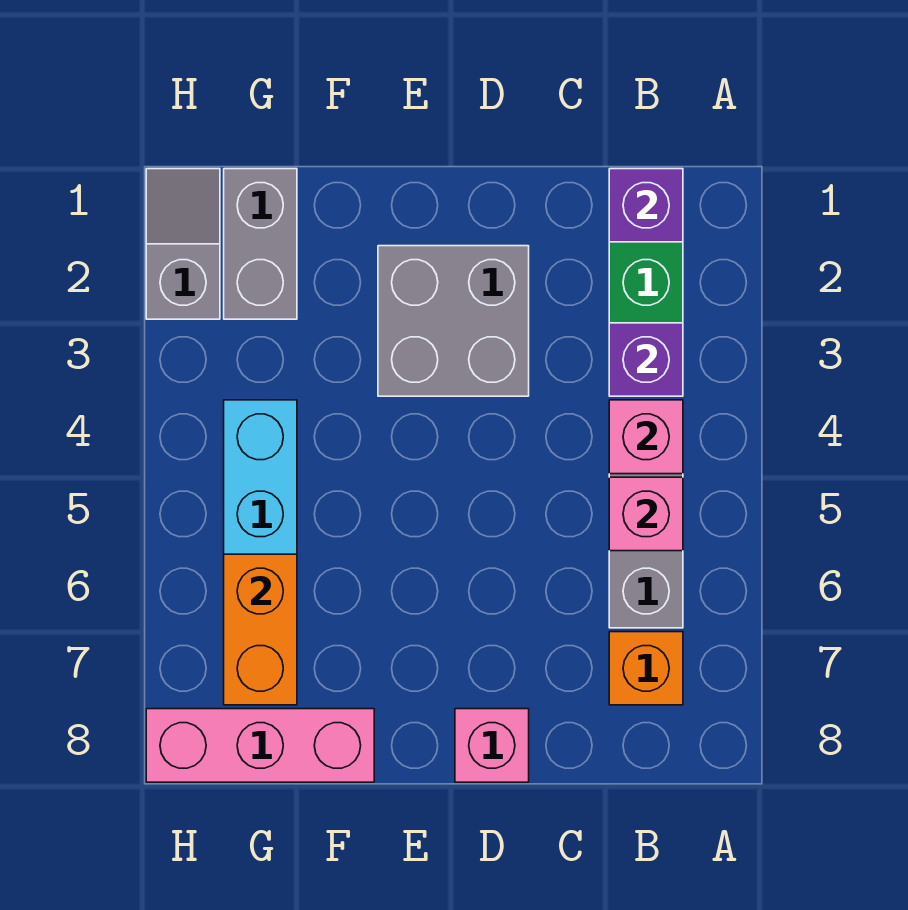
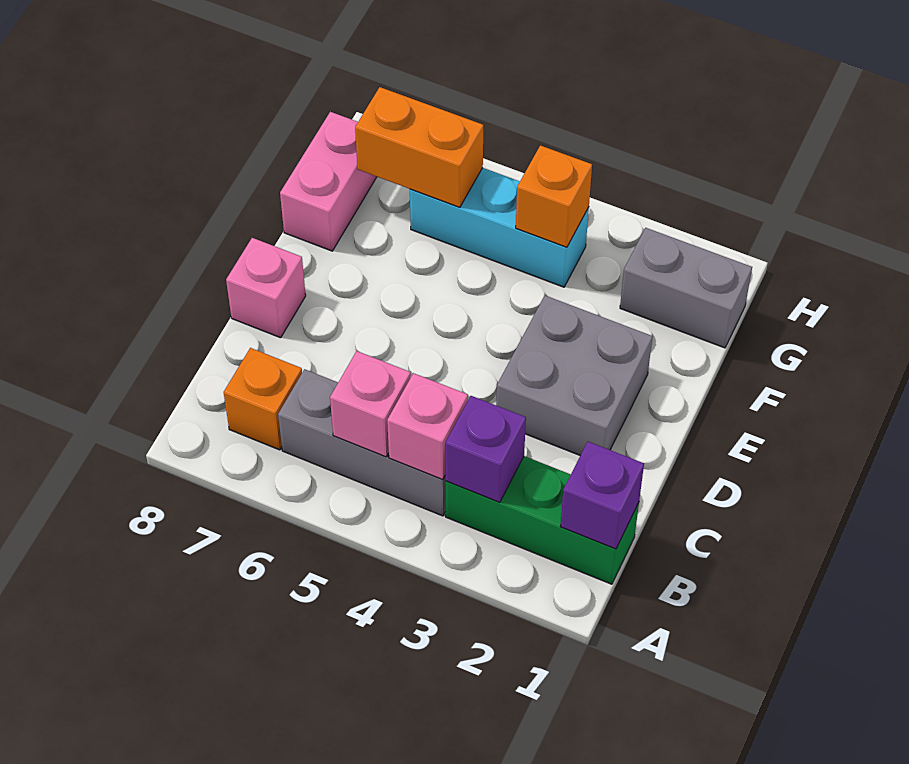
pink brick F8:H8 level 1 -> pink brick F8:G8 level 1
none -> orange brick G4 level 2
grey slope H1:H2 level 1 top 2 -> none

